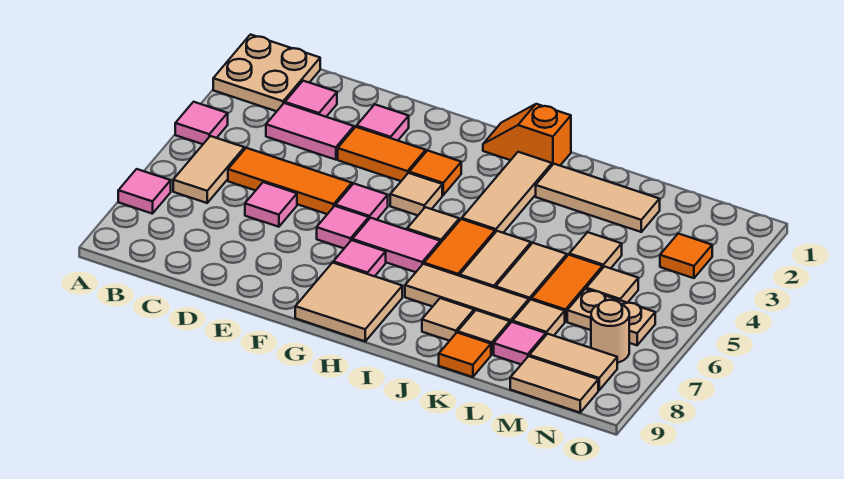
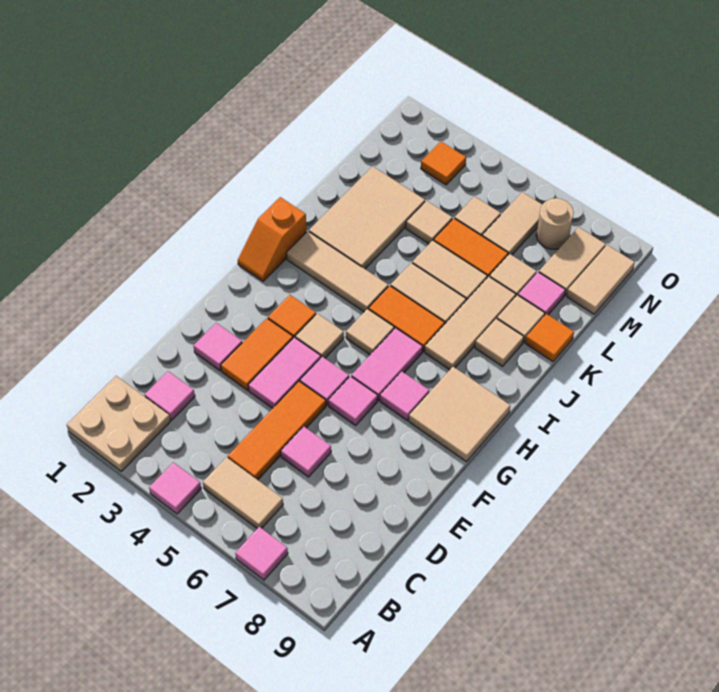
pink tile C3:D3 level 1 -> pink tile E4:F4 level 1
tan tile J2:L2 level 1 -> tan tile J2:L3 level 1
tan plate M6:N6 level 1 -> tan tile M6:N6 level 1

